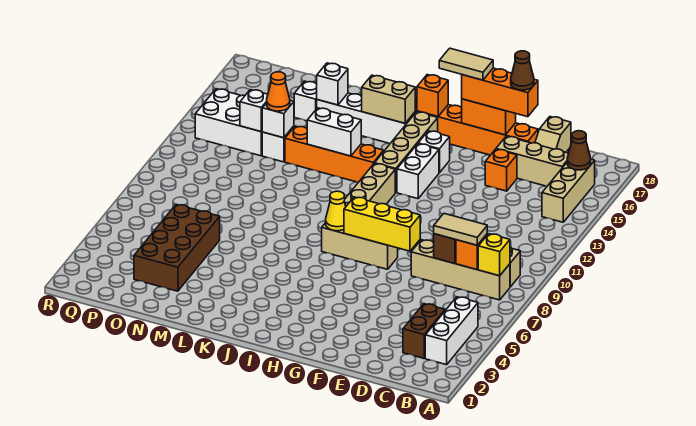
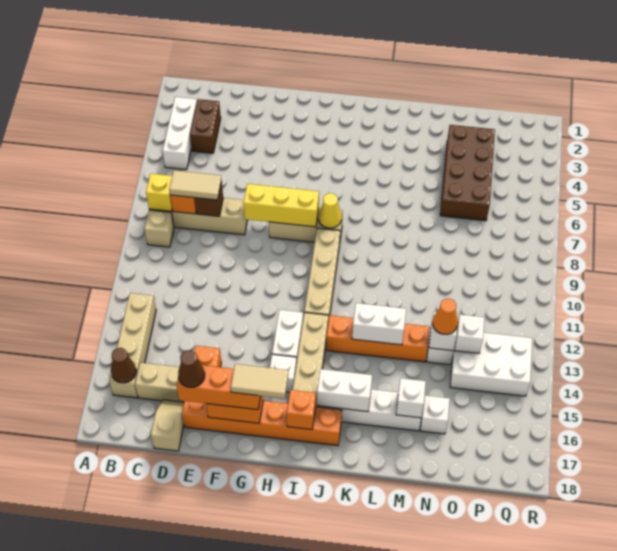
tan brick B14:B16 level 1 -> tan brick B13:B16 level 1
tan brick J16:K16 level 2 -> white brick J16:K16 level 2

